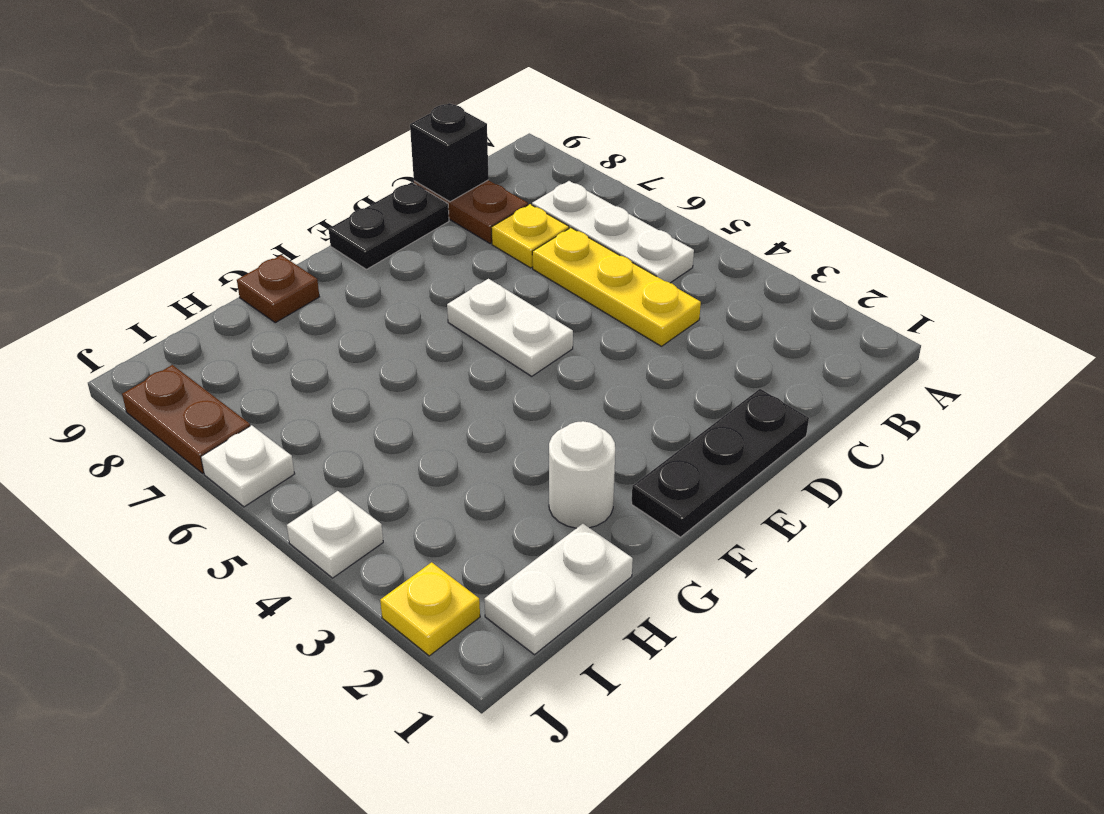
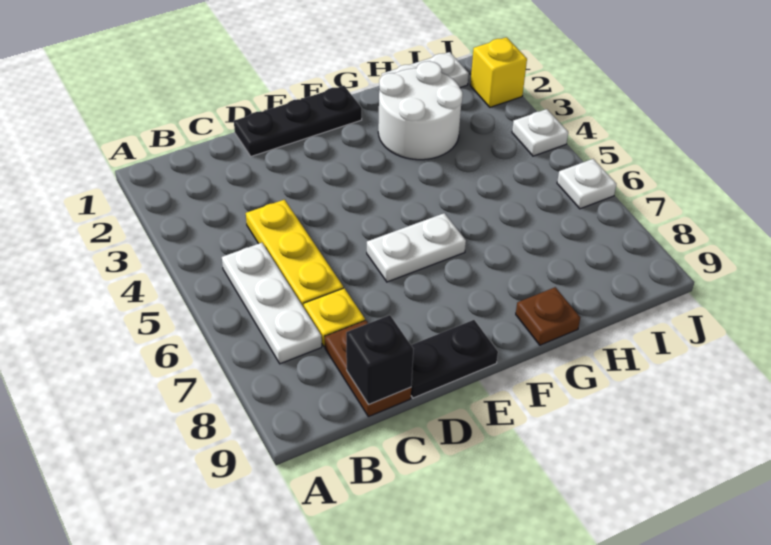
white plate E5:E6 level 1 -> white plate E6:F6 level 1
white round brick G2 level 1 -> white round brick G2:H3 level 1
yellow plate J2 level 1 -> yellow brick J2 level 1
brown plate J7:J8 level 1 -> none

